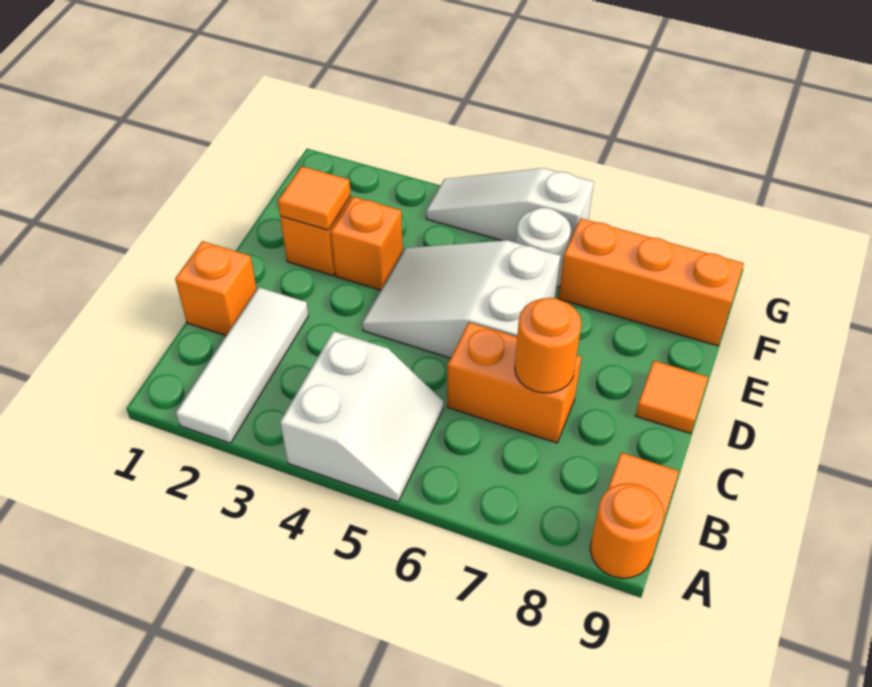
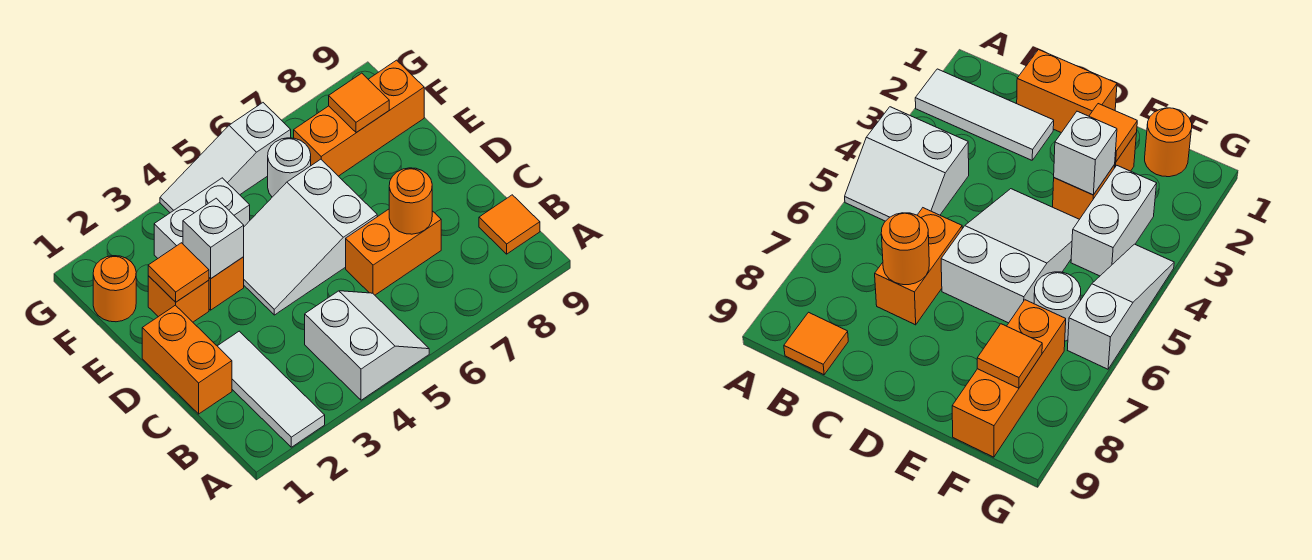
orange round brick A9 level 1 -> orange round brick F1 level 1
orange brick C1 level 1 -> orange brick C1:D1 level 1
orange tile D9 level 1 -> orange tile F8 level 2
none -> white brick E3 level 2
none -> white brick F3:F4 level 1

